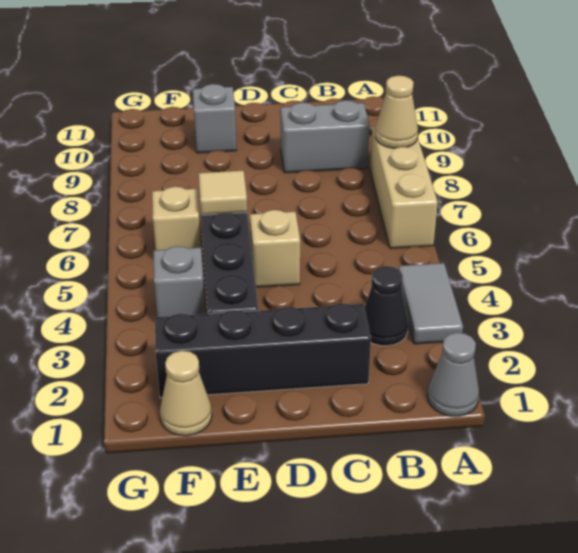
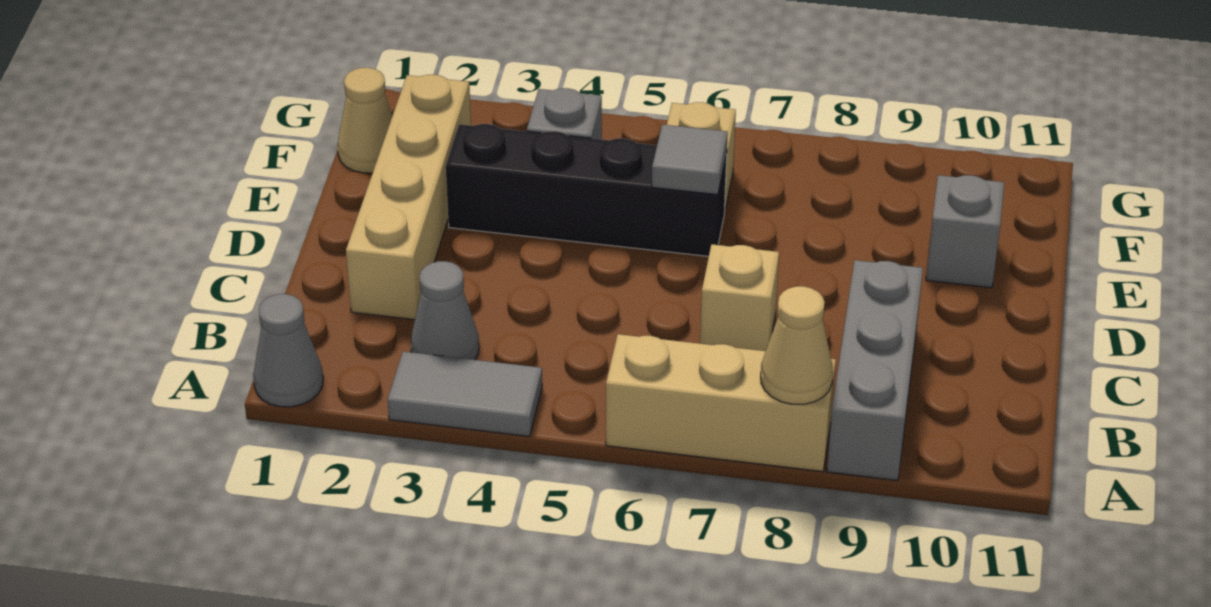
black cone B3 level 1 -> grey cone B3 level 1
grey brick B9:C9 level 1 -> grey brick A9:C9 level 1
black brick C2:F2 level 1 -> tan brick C2:F2 level 1
tan brick D5 level 1 -> tan brick C7 level 1
tan tile E6 level 2 -> grey tile E6 level 2

